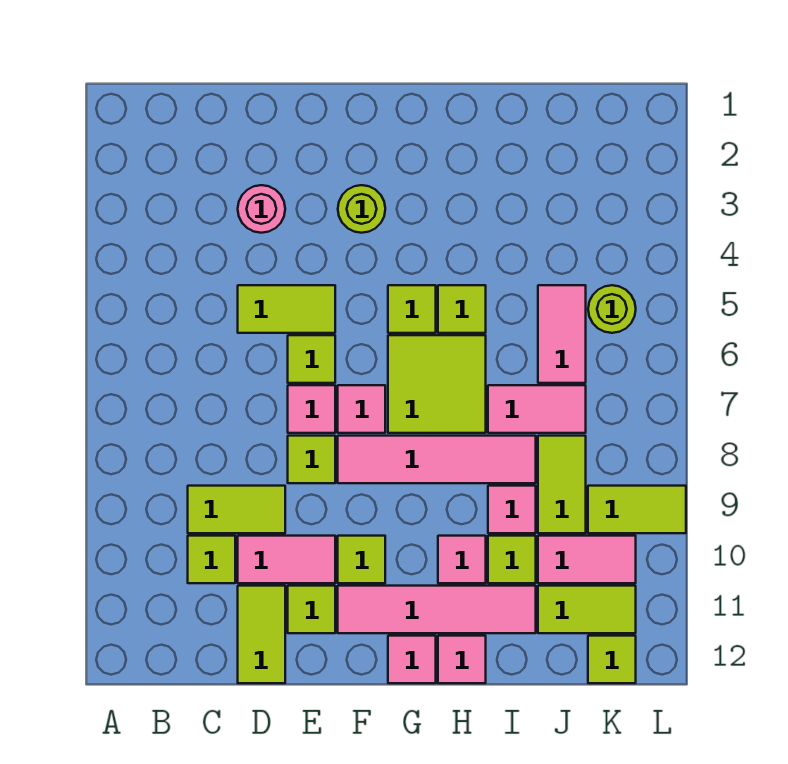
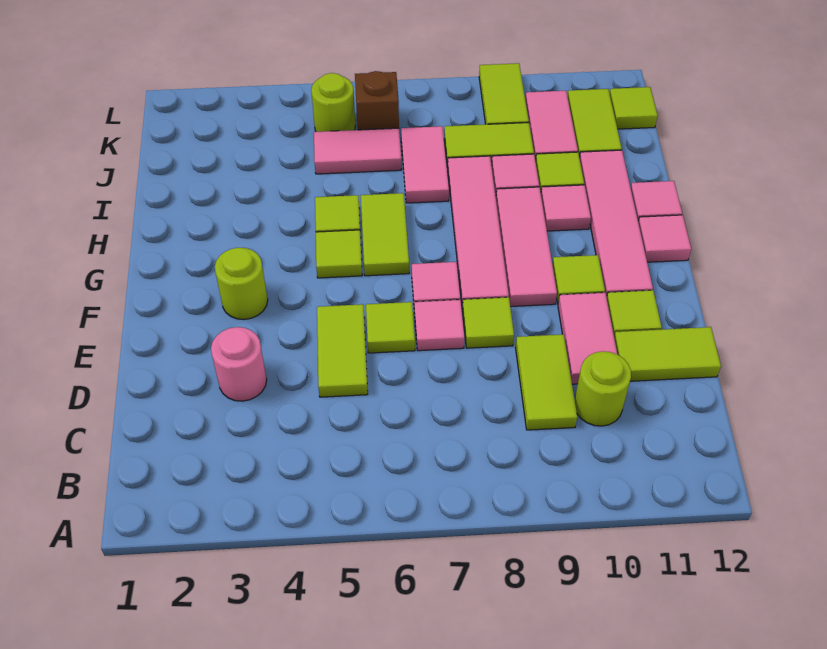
lime tile C10 level 1 -> lime round brick C10 level 1
none -> pink tile F9:H9 level 1
lime tile G6:H7 level 1 -> lime tile G6:H6 level 1
none -> brown brick K6 level 1

